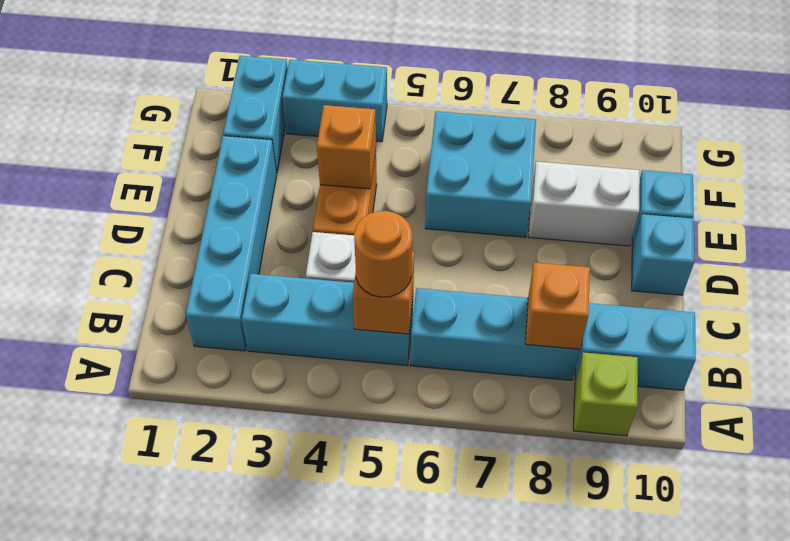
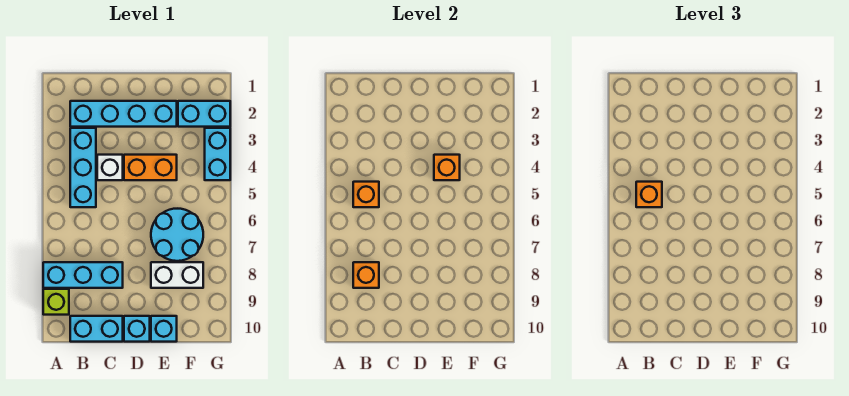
orange round brick B5 level 3 -> orange brick B5 level 3
cyan brick B6:B8 level 1 -> cyan brick A8:C8 level 1
cyan brick B9:B10 level 1 -> cyan brick B10:C10 level 1
cyan brick E6:F7 level 1 -> cyan round brick E6:F7 level 1
white brick E8:E9 level 1 -> white brick E8:F8 level 1

